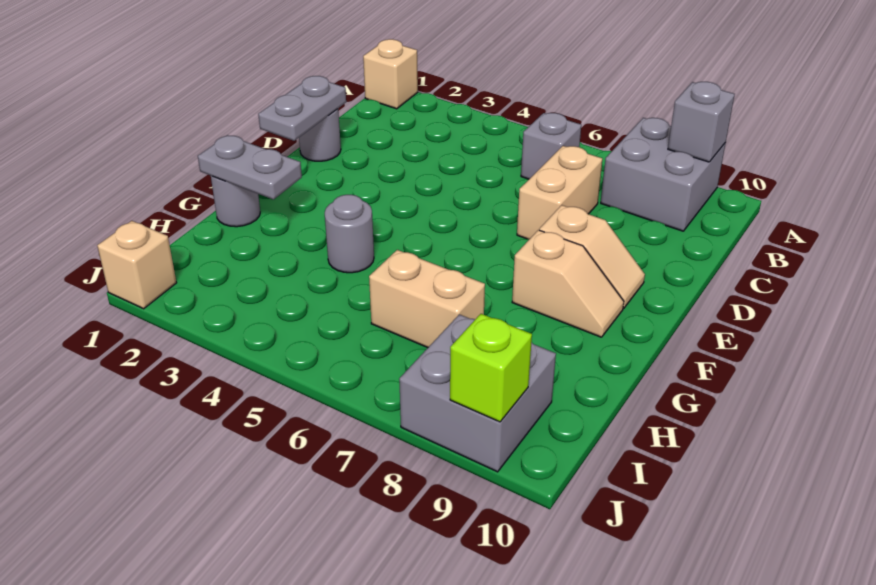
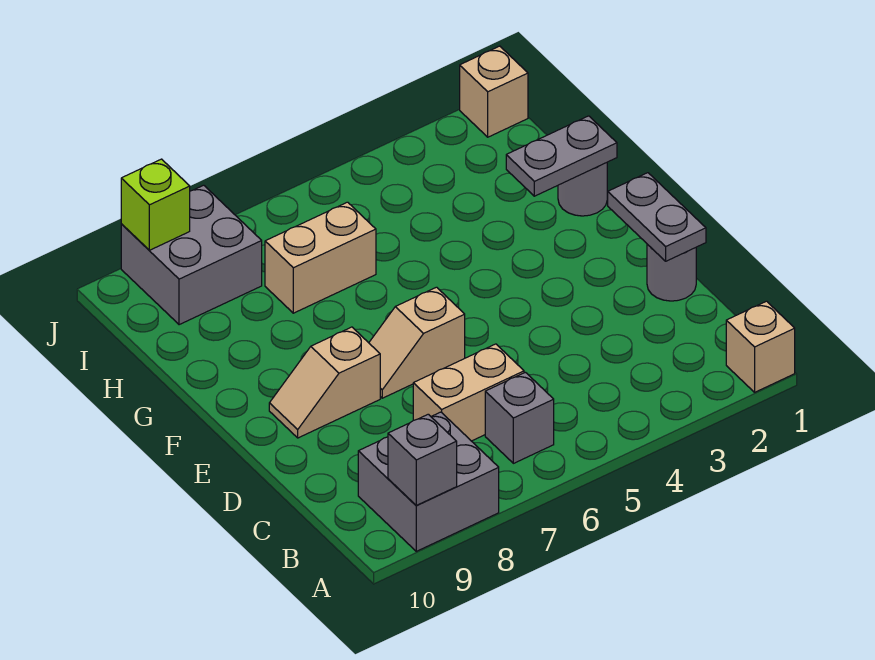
tan brick C7:D7 level 1 -> tan brick C6:C7 level 1
tan slope F8:F9 level 1 top 8 -> tan slope E6:E7 level 1 top 6
grey round brick G4 level 1 -> none

